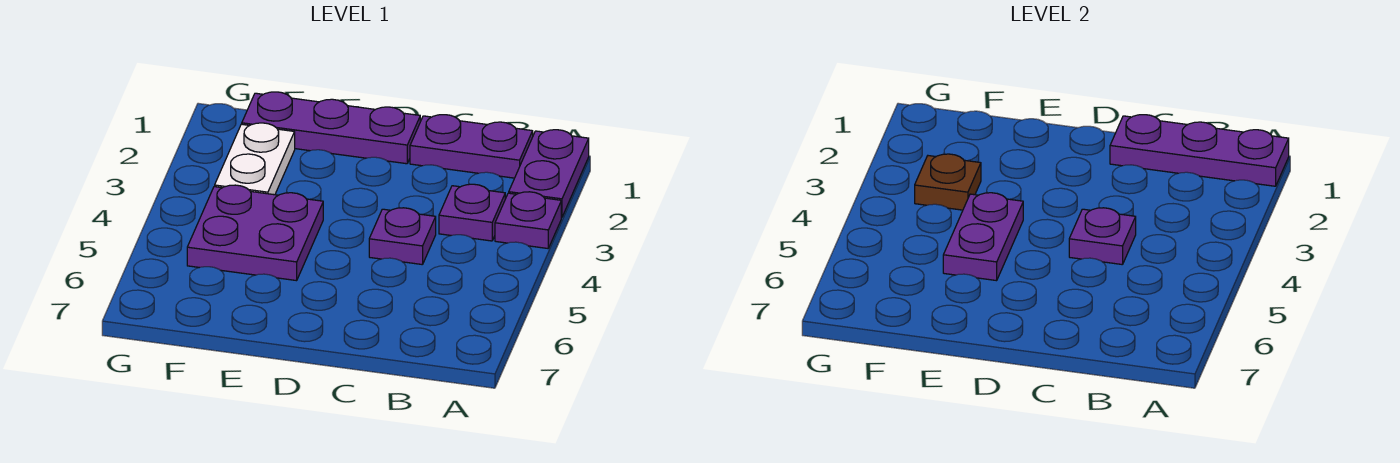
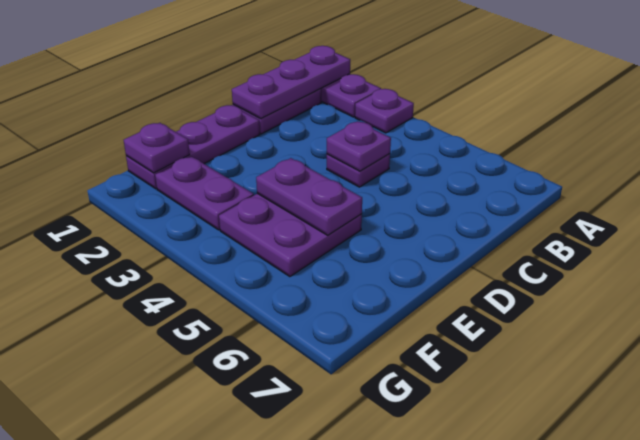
purple plate B3 level 1 -> purple plate F1 level 2
white plate F2:F3 level 1 -> purple plate F2:F3 level 1
brown plate F3 level 2 -> none

